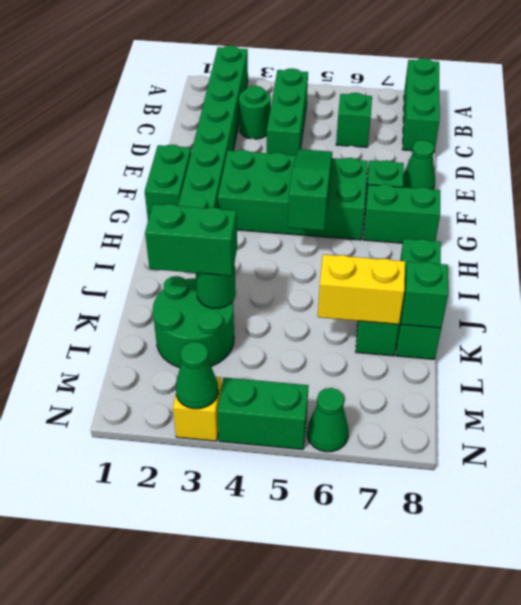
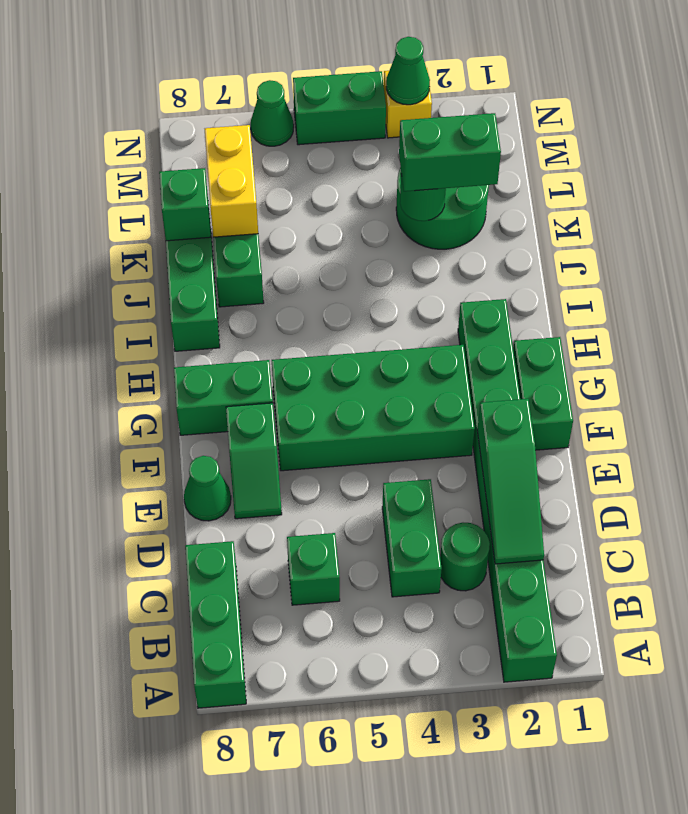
green brick B4:D4 level 1 -> green brick C4:D4 level 1
green slope F5:H5 level 2 top H -> green slope C2:E2 level 2 top E
yellow brick K6:K7 level 2 -> yellow brick K7:L7 level 2

